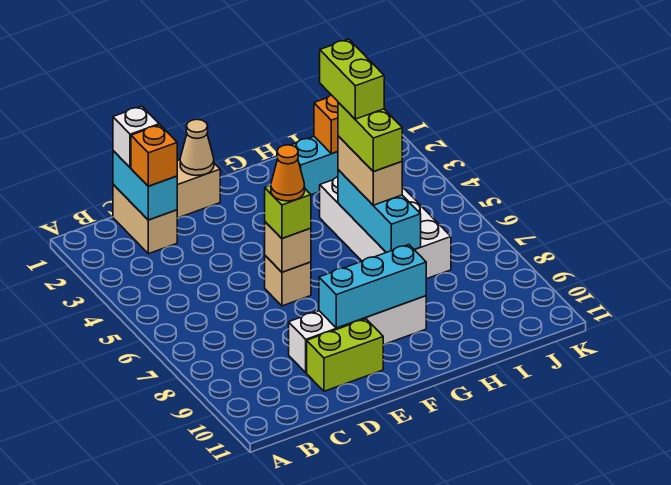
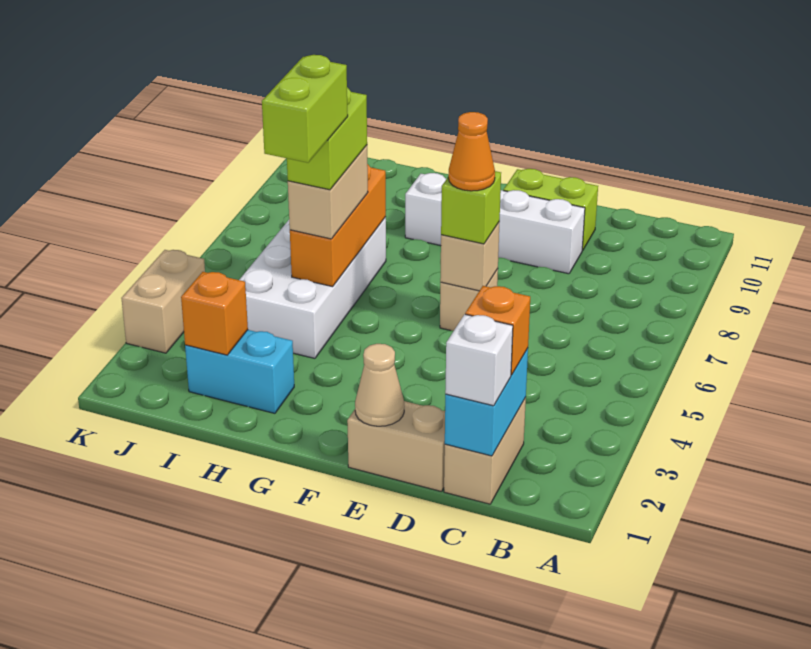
cyan brick E9:G9 level 2 -> none
cyan brick H5:H7 level 2 -> orange brick H5:H7 level 2
none -> tan brick K3:K4 level 1

